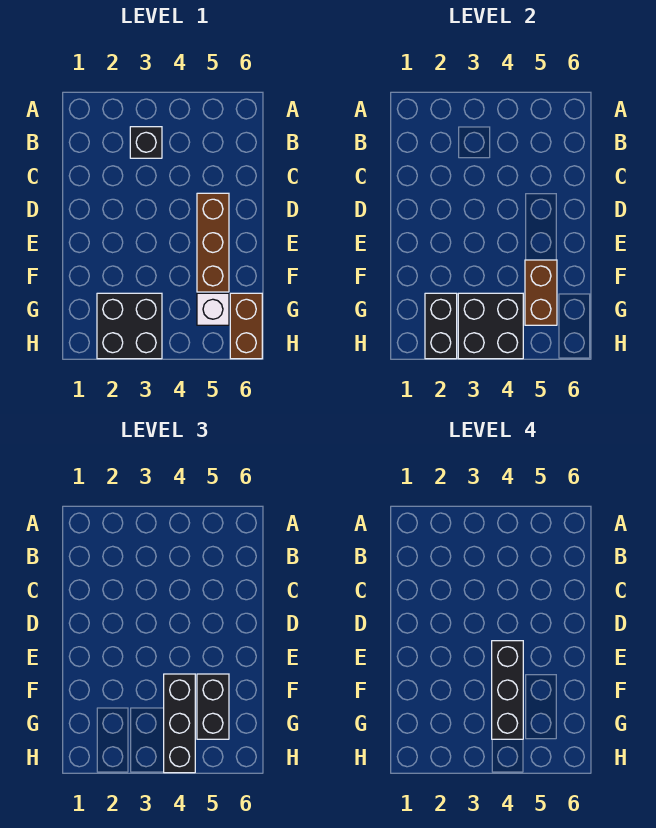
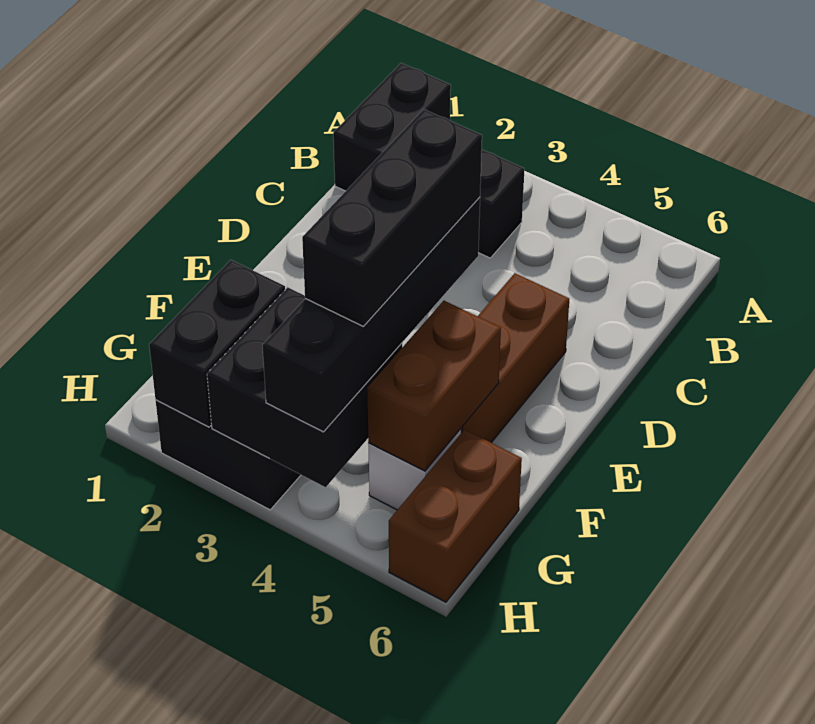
black brick F4:H4 level 3 -> black brick E4:H4 level 3
black brick F5:G5 level 3 -> black brick A1:B1 level 1

